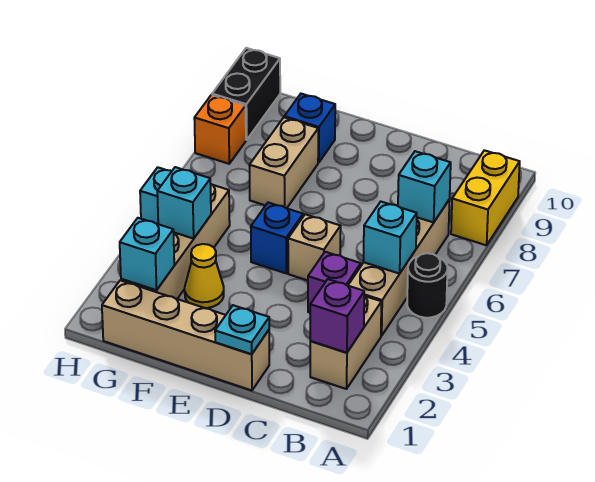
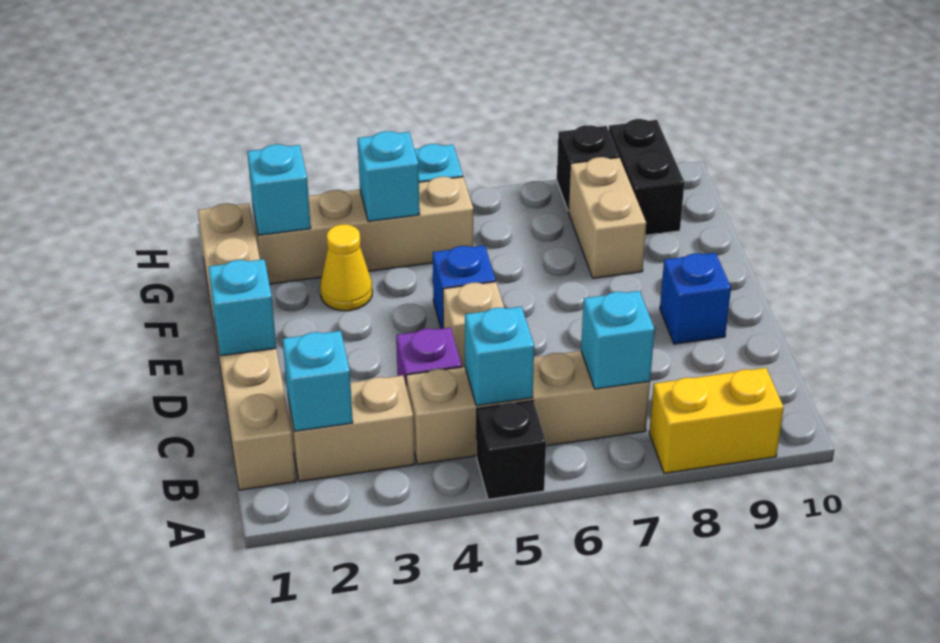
black round brick A5 level 1 -> black brick A5 level 1
purple brick B2 level 2 -> cyan brick B2 level 2
tan brick D1:G1 level 1 -> tan brick B1:G1 level 1
cyan plate D1 level 2 -> cyan brick D1 level 2
tan brick F7:F8 level 1 -> tan brick F8:G8 level 1
blue brick F9 level 1 -> blue brick D9 level 1
orange brick H8 level 1 -> black brick H8 level 1
black brick H9:H10 level 1 -> black brick G9:H9 level 1

